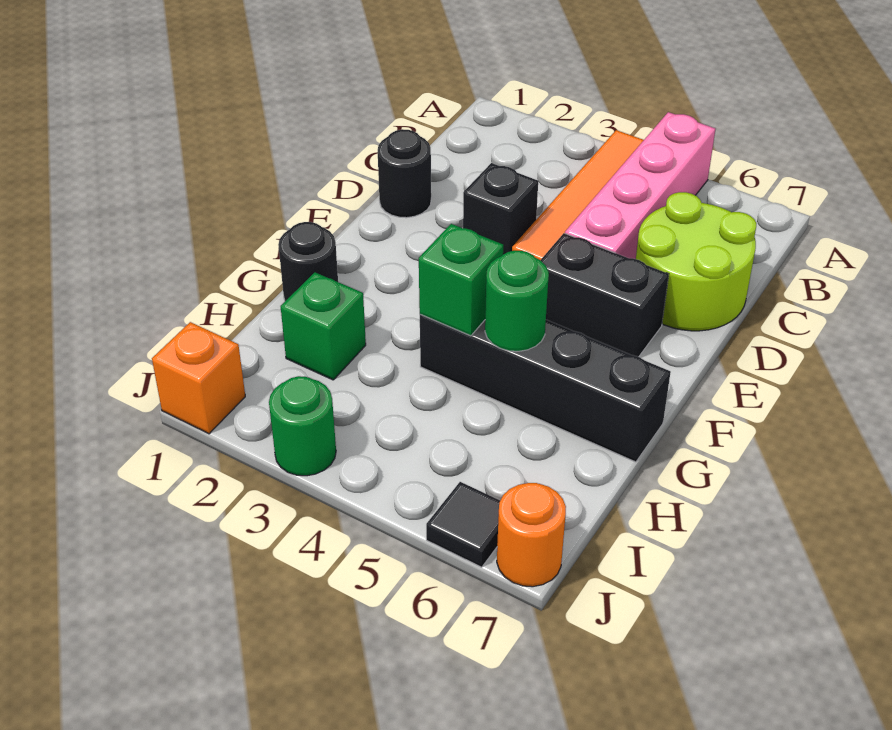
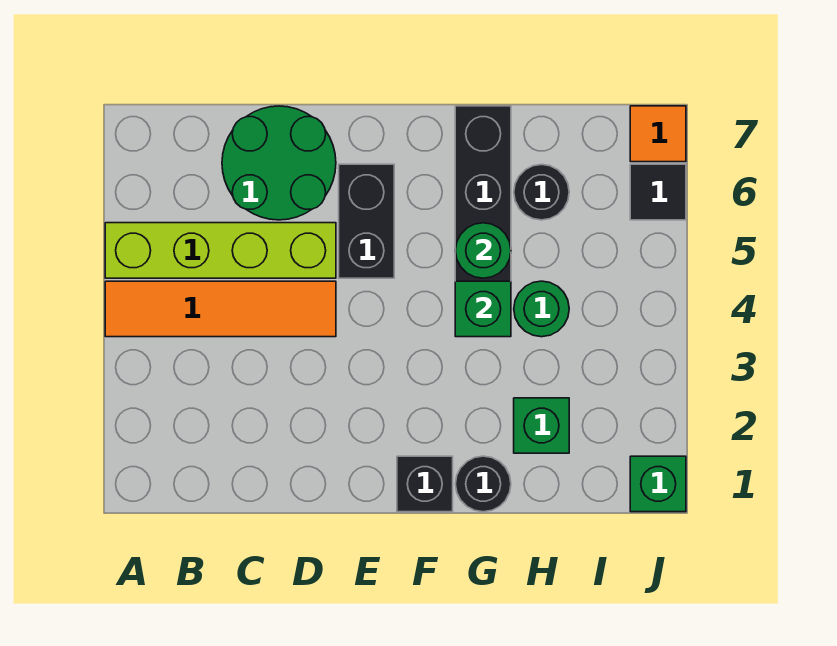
pink brick A5:D5 level 1 -> lime brick A5:D5 level 1
lime round brick C6:D7 level 1 -> green round brick C6:D7 level 1
black round brick D1 level 1 -> black round brick H6 level 1
black brick D3 level 1 -> black brick F1 level 1
orange brick J1 level 1 -> green brick J1 level 1
green round brick J3 level 1 -> green round brick H4 level 1
orange round brick J7 level 1 -> orange tile J7 level 1

